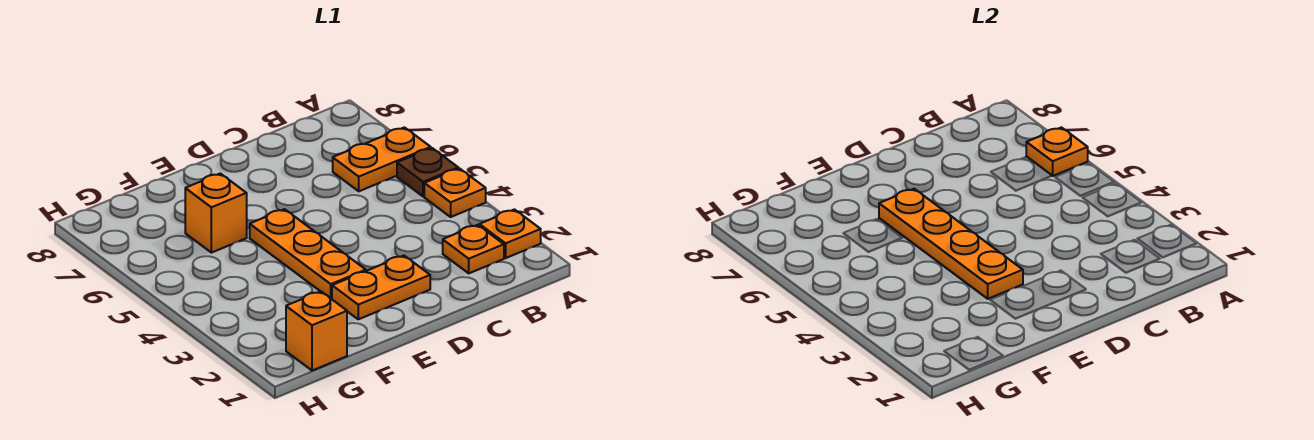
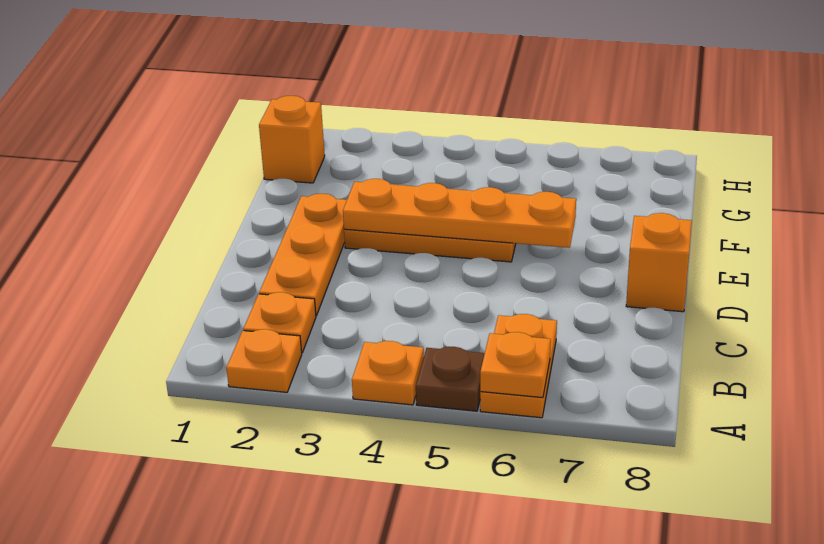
orange plate D2:E2 level 1 -> orange plate C2:E2 level 1
orange brick F6 level 1 -> orange brick D8 level 1

